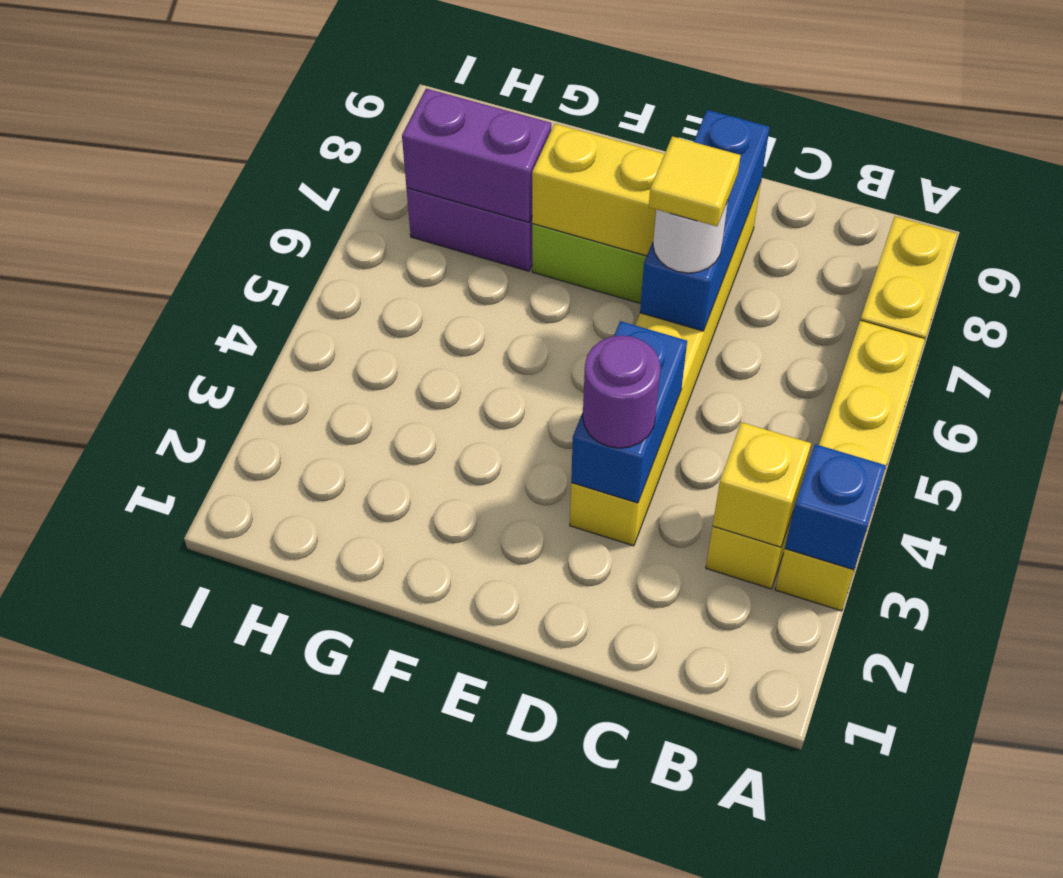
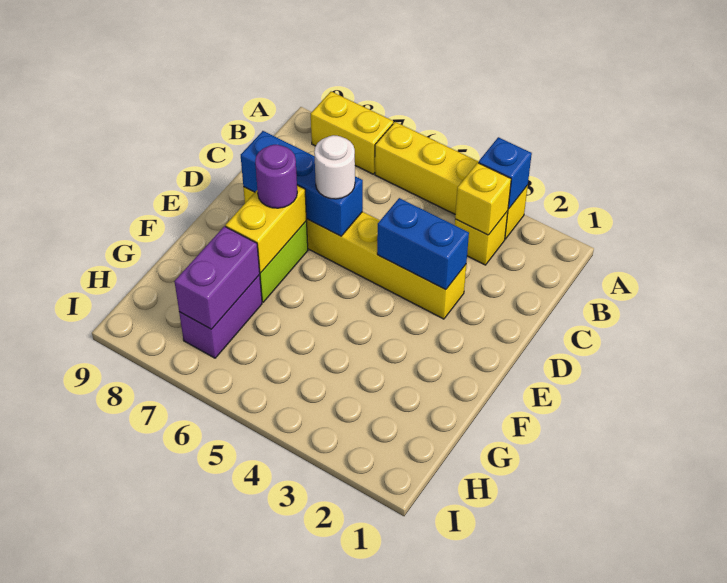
purple round brick D3 level 3 -> purple round brick E7 level 3
yellow tile D6 level 4 -> none

